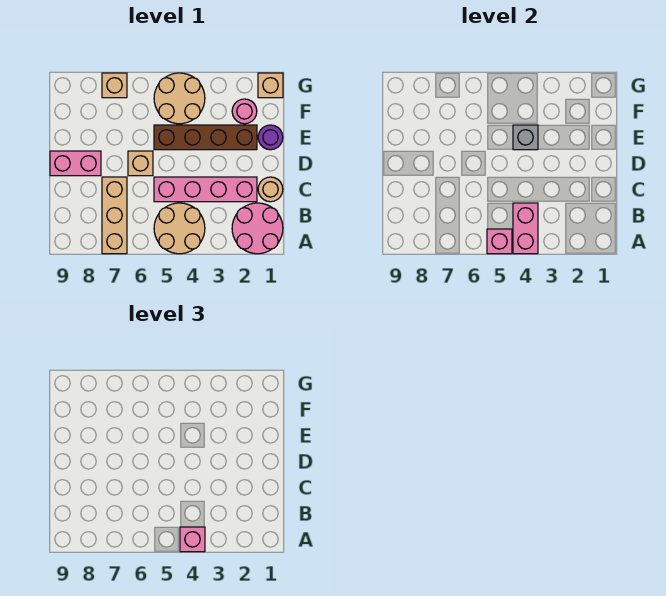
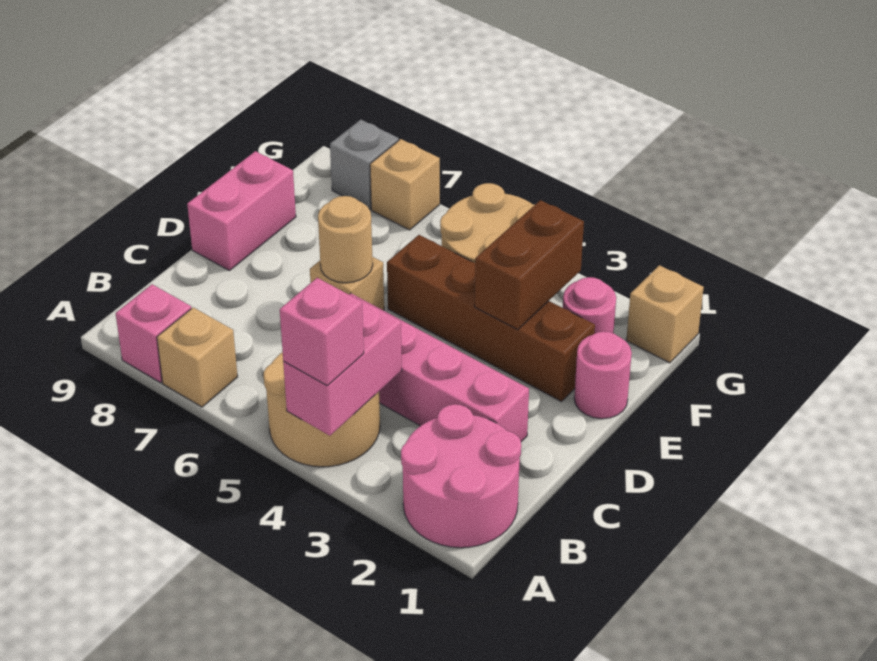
pink brick A5 level 2 -> pink brick A8 level 1
tan brick A7:C7 level 1 -> tan brick A7 level 1
tan round brick C1 level 1 -> tan round brick D6 level 2
pink brick D8:D9 level 1 -> pink brick D9:E9 level 1
purple round brick E1 level 1 -> pink round brick E1 level 1
none -> brown brick E3:F3 level 2
grey brick E4 level 2 -> grey brick G8 level 1

